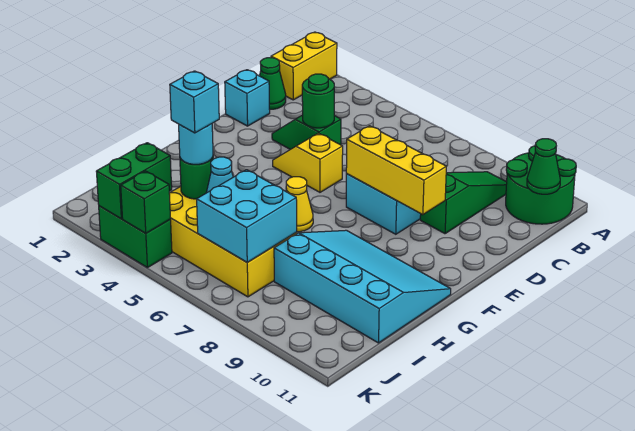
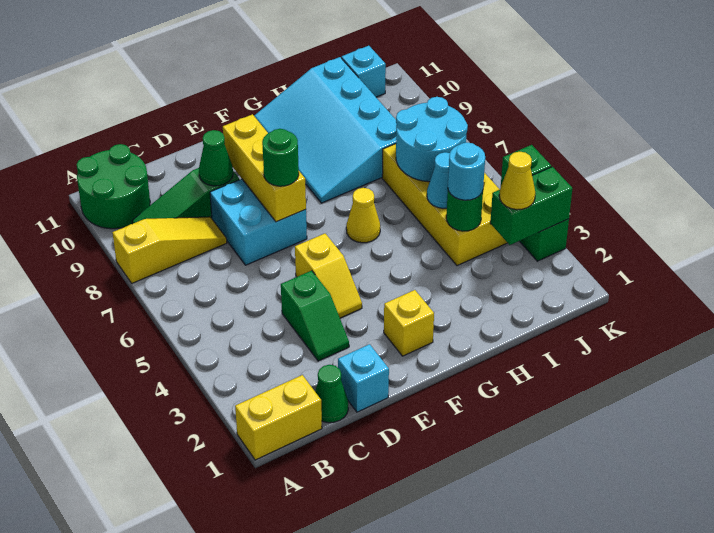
none -> yellow slope A8:C8 level 1 top A
green cone B11 level 2 -> green cone D9 level 2
green round brick D4 level 2 -> green round brick E7 level 3
none -> yellow brick F2 level 1
cyan brick I4 level 4 -> cyan brick J11 level 1
cyan brick I6:J7 level 2 -> cyan round brick I6:J7 level 2
none -> yellow cone J3 level 3

